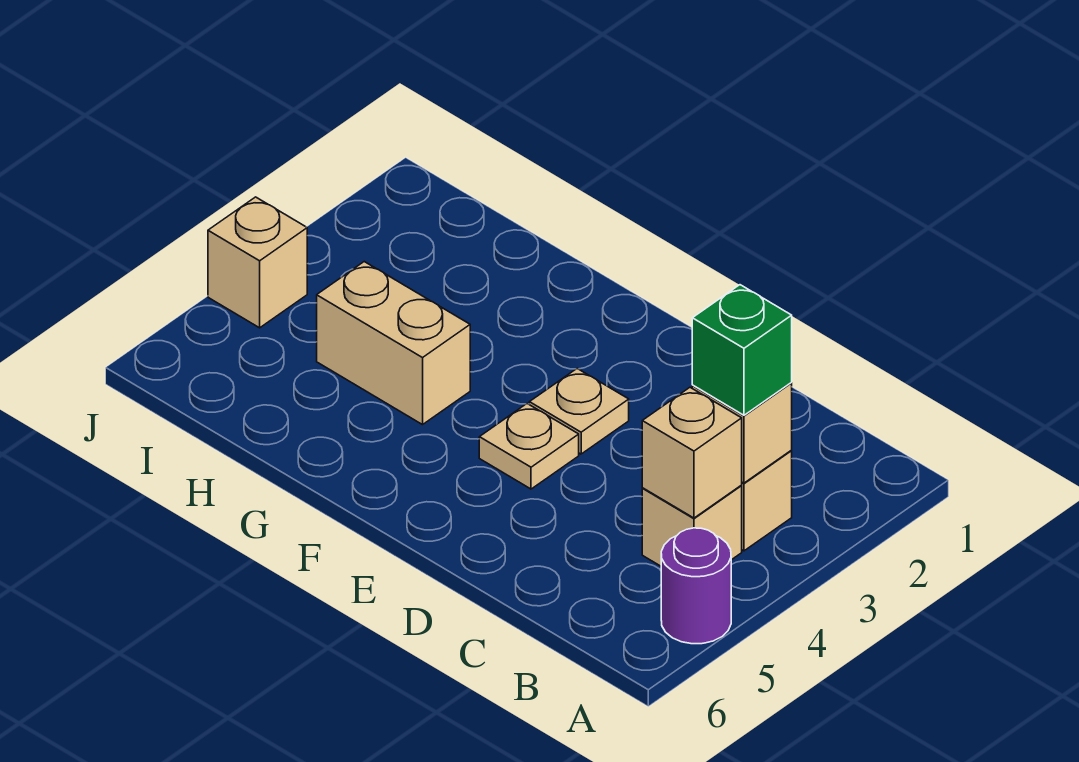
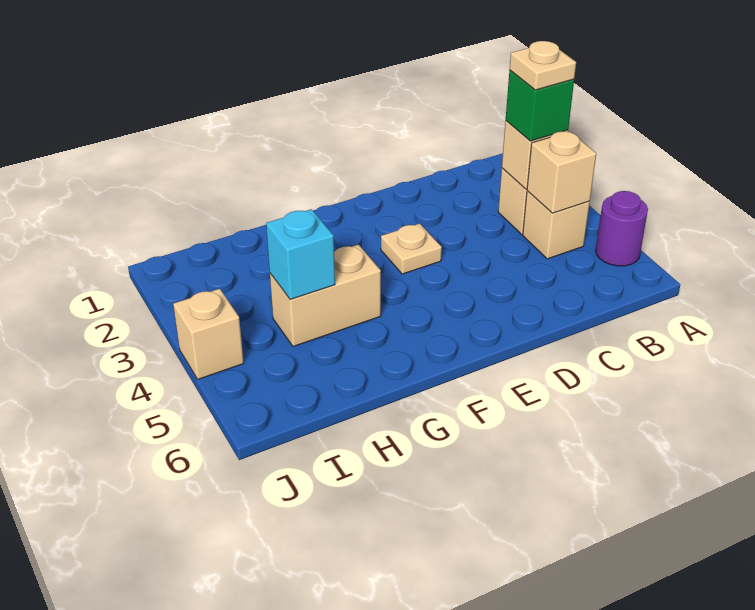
tan plate E4 level 1 -> tan plate B3 level 4
none -> cyan brick H4 level 2

